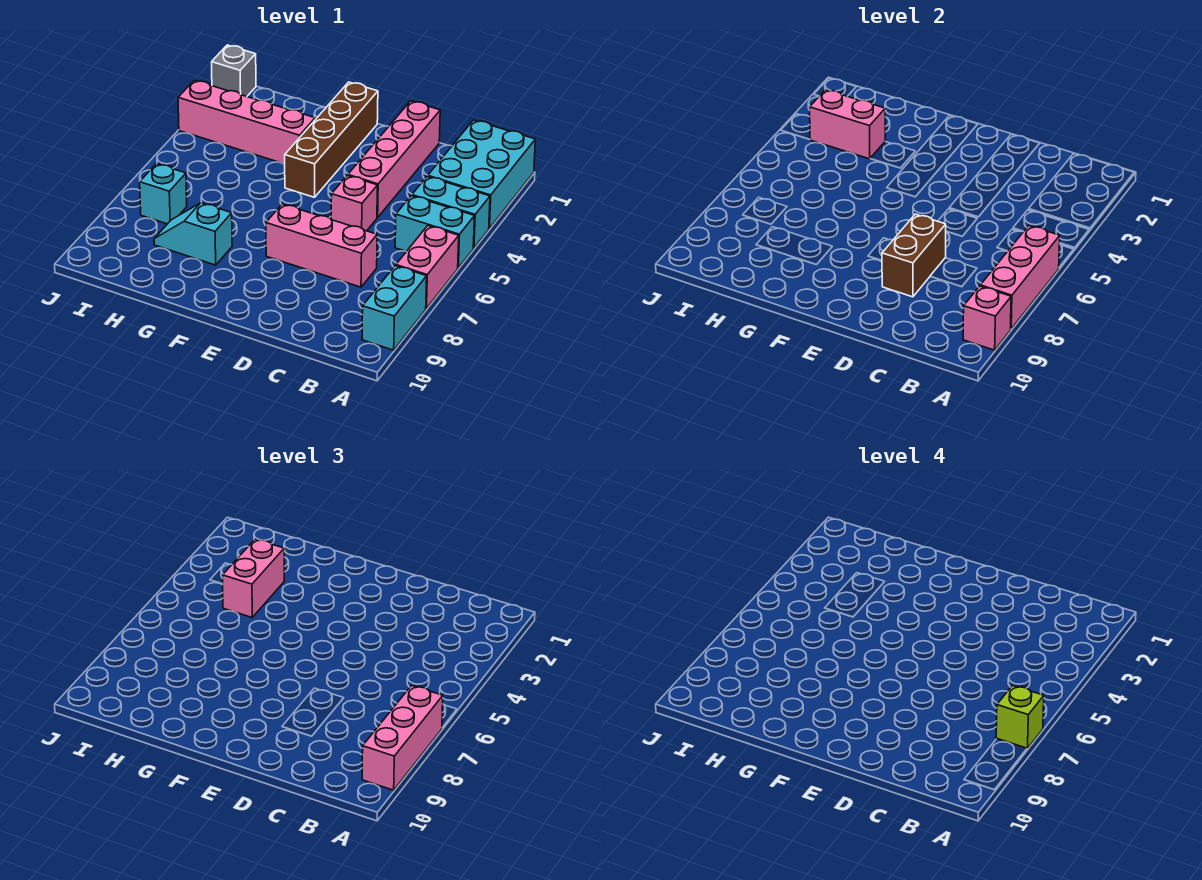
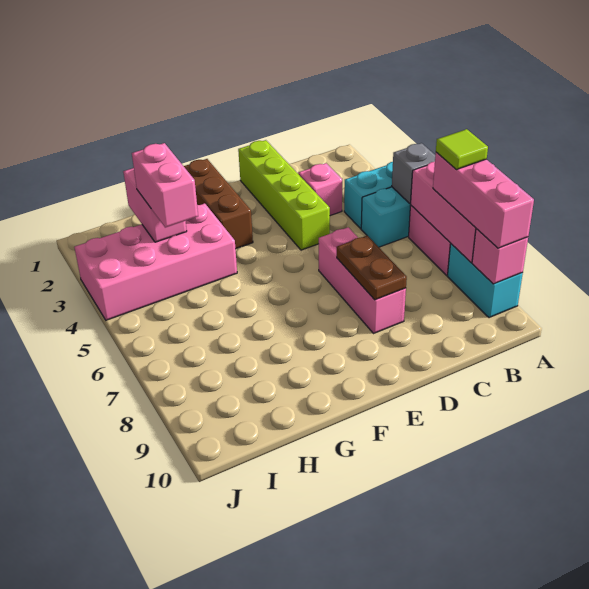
cyan brick A1:B3 level 1 -> none
lime brick A7 level 4 -> lime tile A7 level 4
pink brick C7:E7 level 1 -> pink brick D6:D8 level 1
pink brick D1:D4 level 1 -> lime brick D1:D4 level 1
pink brick D5 level 1 -> pink brick C3 level 1
brown brick D7:D8 level 2 -> brown plate D7:D8 level 2
brown brick F1:F4 level 1 -> brown brick F1:F3 level 1
pink brick G3:J3 level 1 -> pink brick G3:J4 level 1
cyan slope G8:H8 level 1 top G -> none
pink brick H3:I3 level 2 -> pink brick H2:H3 level 2
cyan brick I7 level 1 -> none
grey brick J1 level 1 -> grey brick A5 level 2

